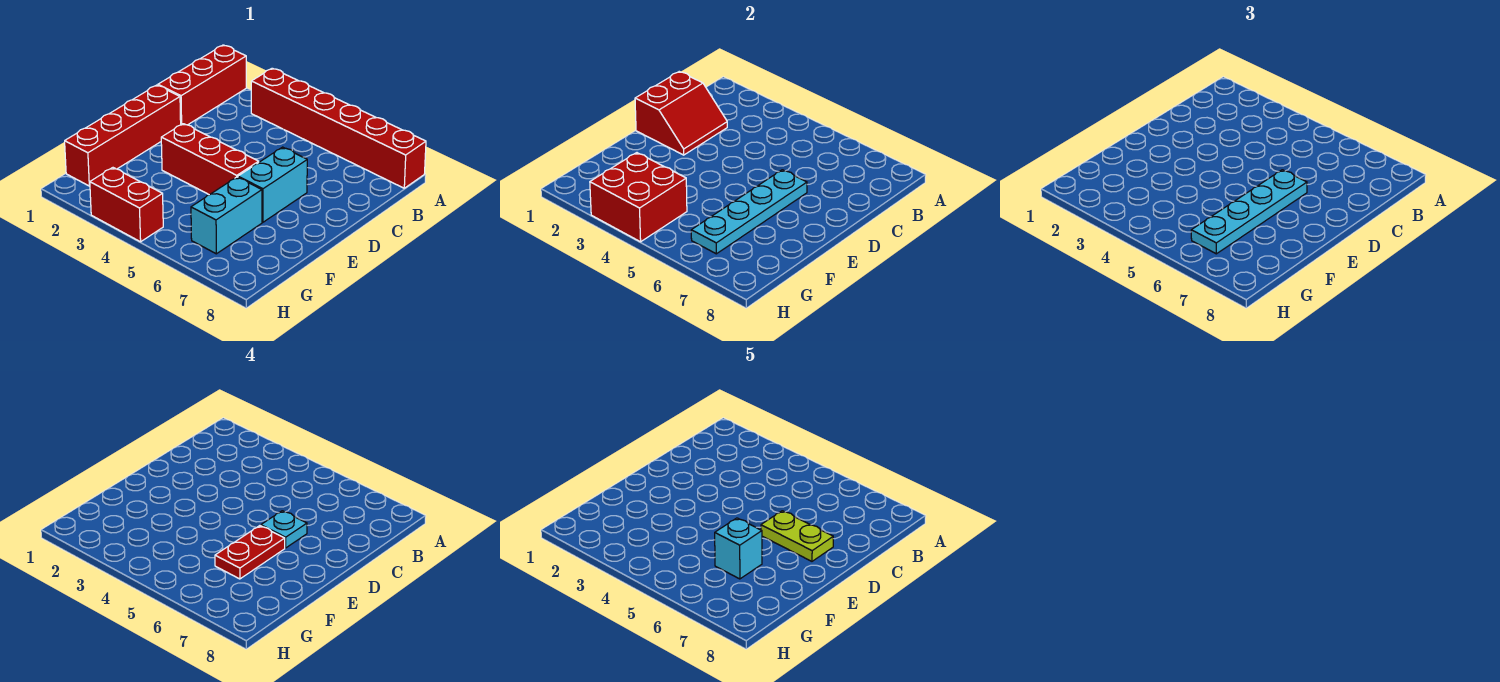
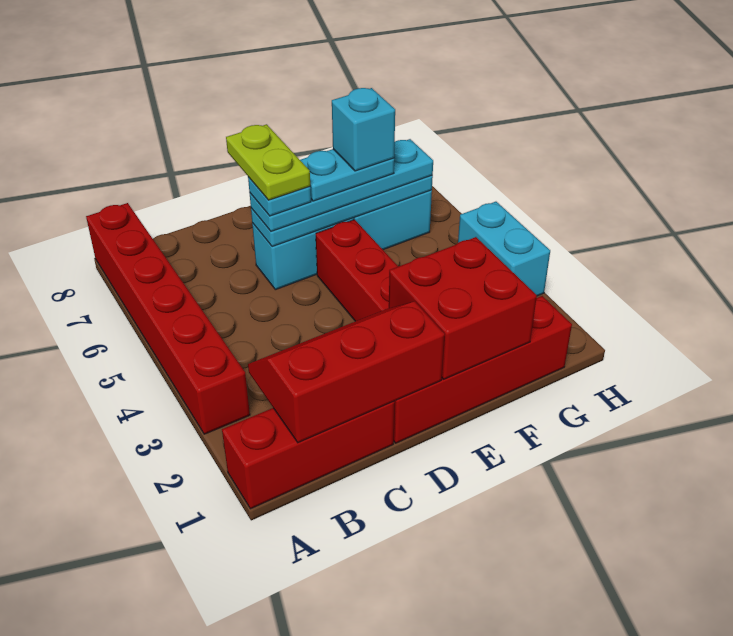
red slope C1:D2 level 2 top 1 -> red slope B1:D2 level 2 top 1
red plate E6:F6 level 4 -> cyan plate E6:F6 level 4
red brick G3:H4 level 2 -> red brick E1:F2 level 2
red brick H3:H4 level 1 -> cyan brick H3:H4 level 1

